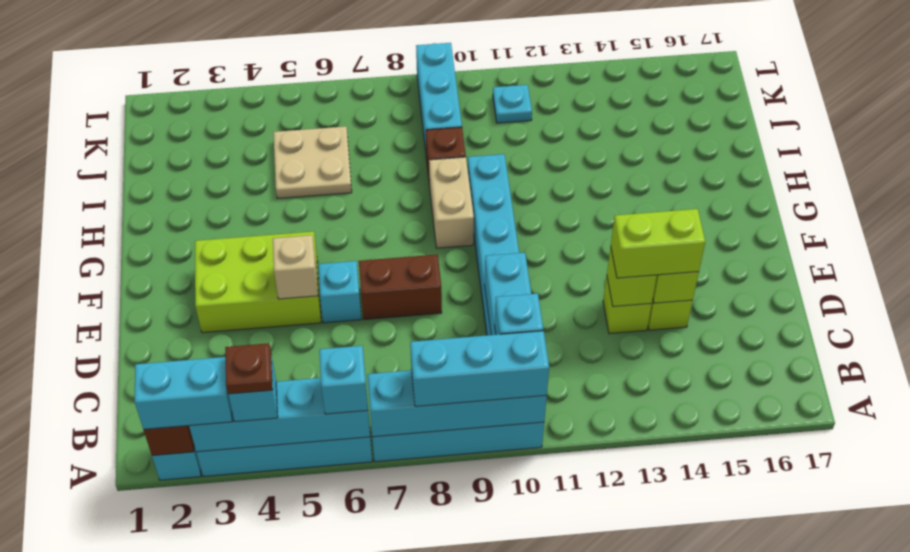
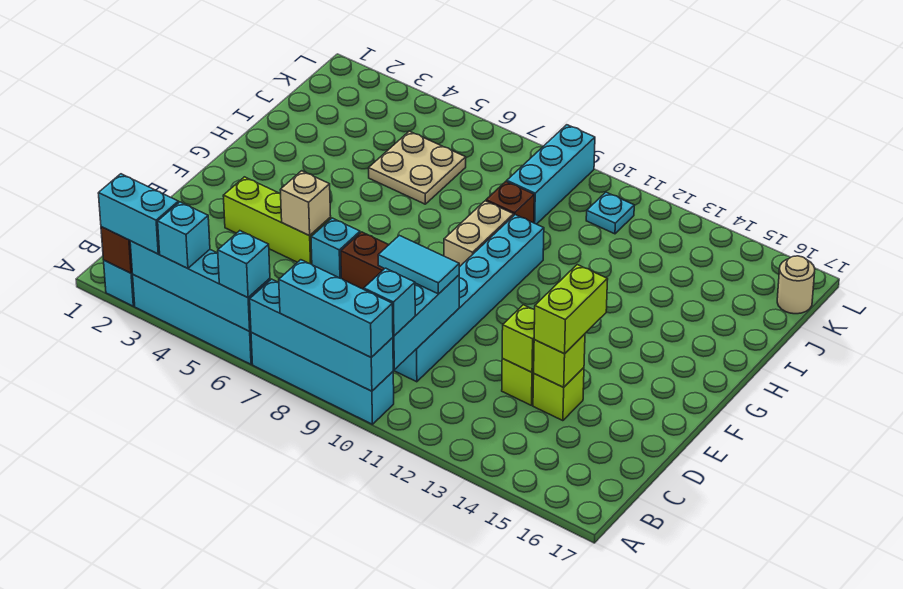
brown plate A4 level 4 -> none
none -> cyan tile D9:D10 level 3
lime brick D13:D14 level 3 -> lime brick D14:E14 level 3
lime brick E3:F5 level 1 -> lime brick E3:E5 level 1
none -> tan round brick K17 level 1

